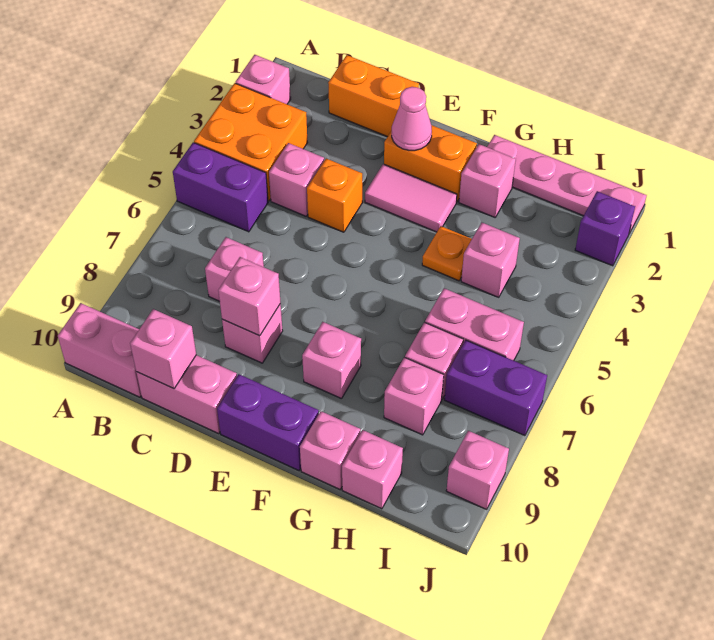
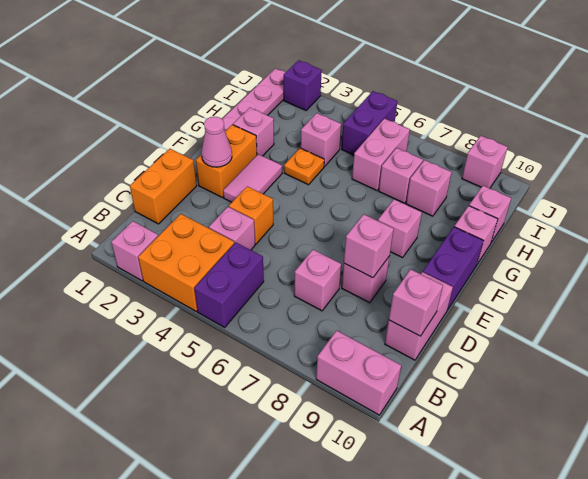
pink brick A10:B10 level 1 -> pink brick A9:A10 level 1
purple brick I7:J7 level 1 -> purple brick I5:J5 level 1

